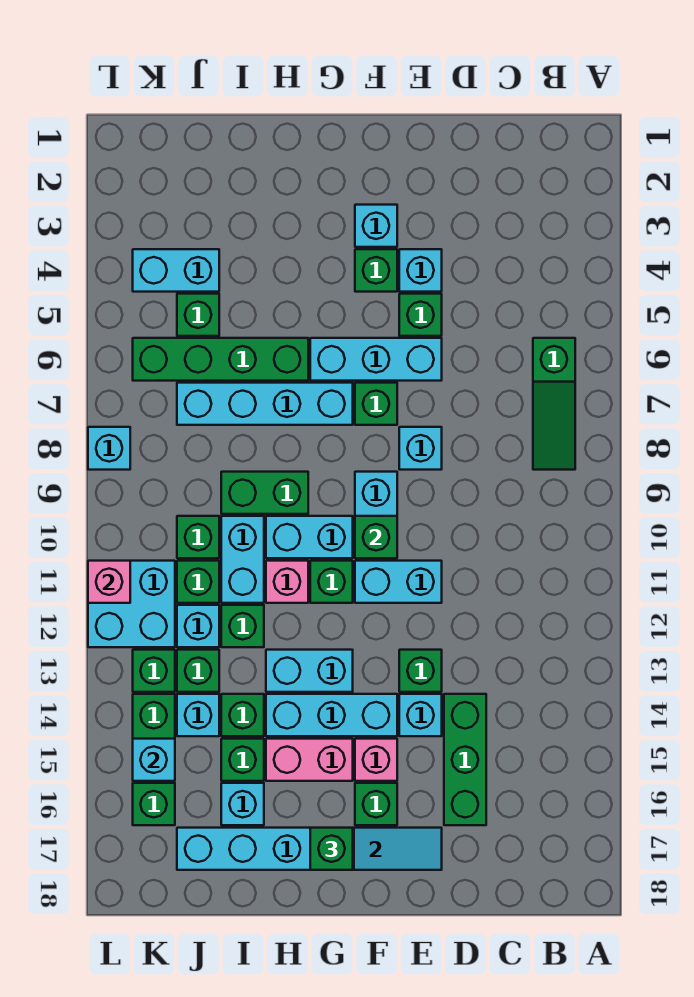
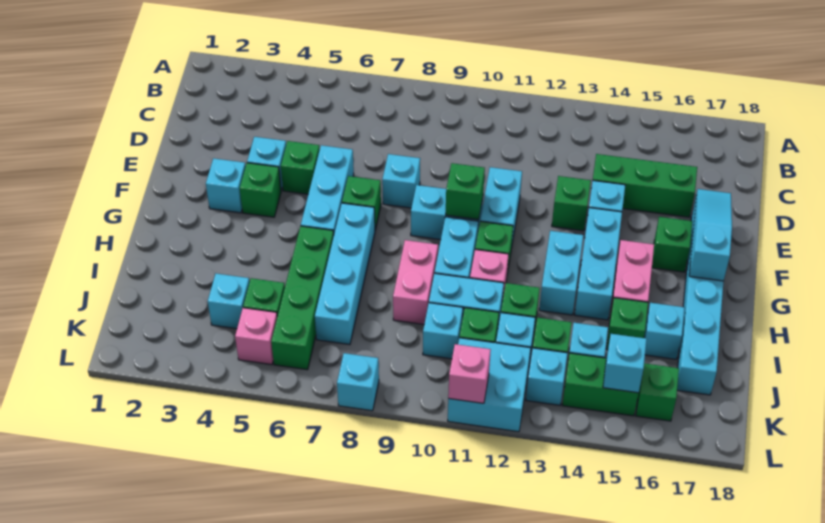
green slope B6:B8 level 1 top 6 -> none
pink brick F15 level 1 -> pink brick K5 level 1
green brick G17 level 3 -> none
green brick H9:I9 level 1 -> pink brick H9:I9 level 1
green brick I14 level 1 -> none
cyan brick J4:K4 level 1 -> cyan brick J4 level 1
green brick J10 level 1 -> cyan brick J10 level 1
green brick K13 level 1 -> cyan brick K13 level 1

